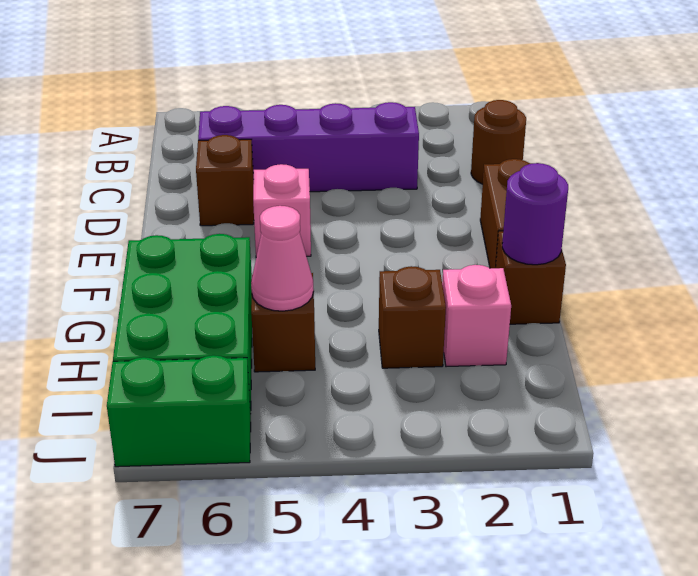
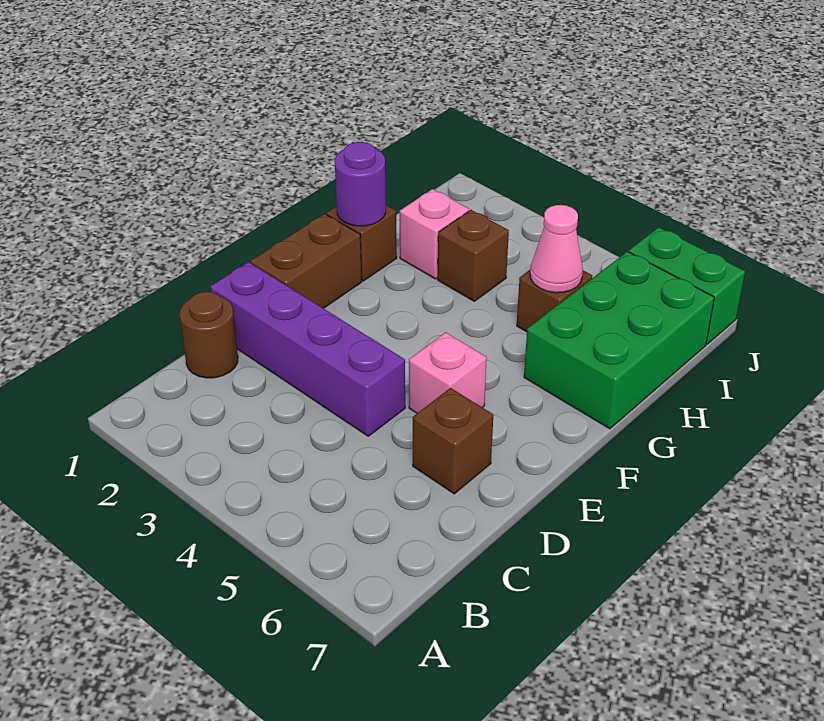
purple brick C3:C6 level 1 -> purple brick D1:D4 level 1

